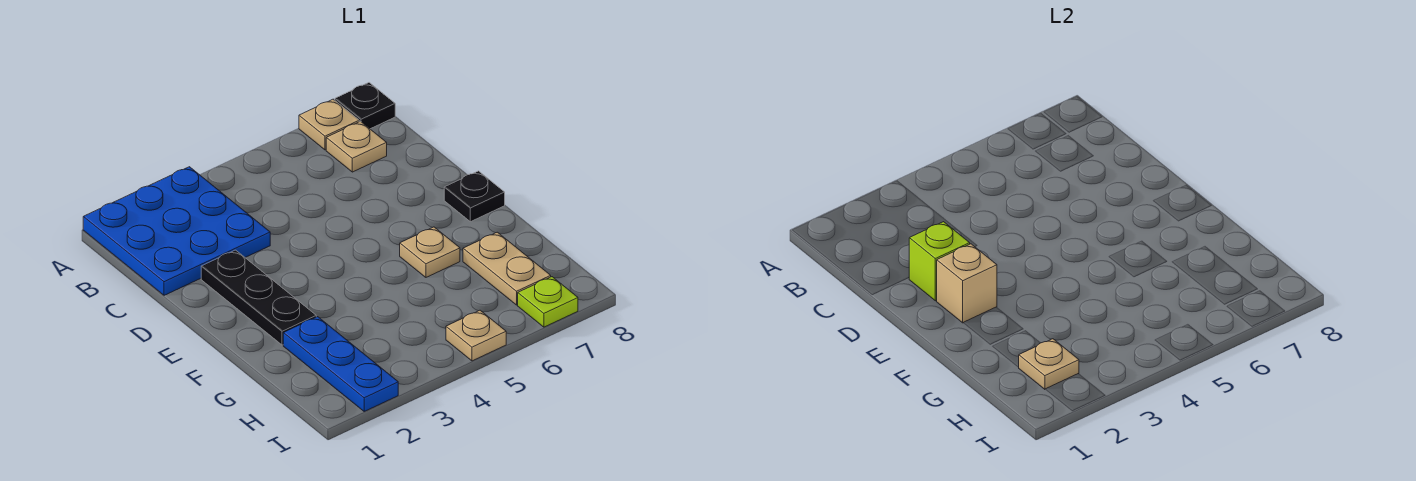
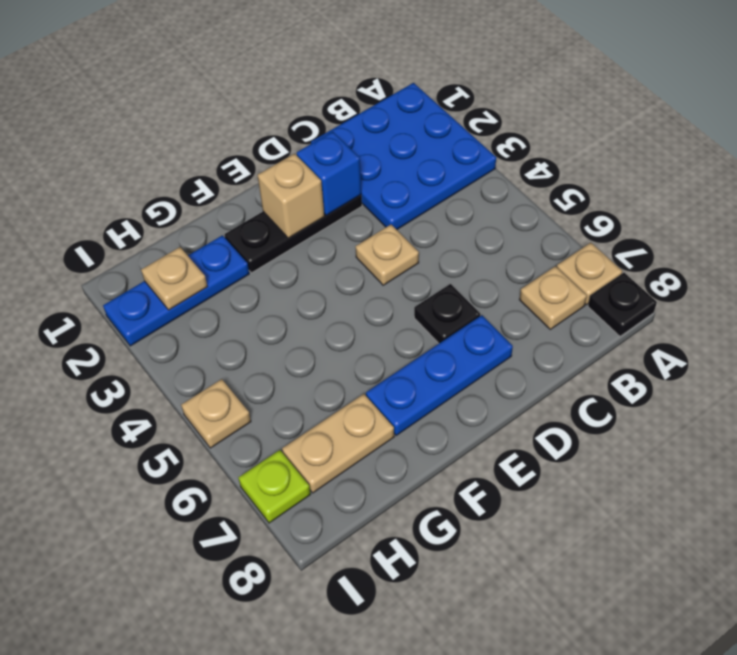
lime brick D2 level 2 -> blue brick D2 level 2
none -> blue plate D7:F7 level 1
black plate E8 level 1 -> black plate D6 level 1
tan plate F6 level 1 -> tan plate D4 level 1

